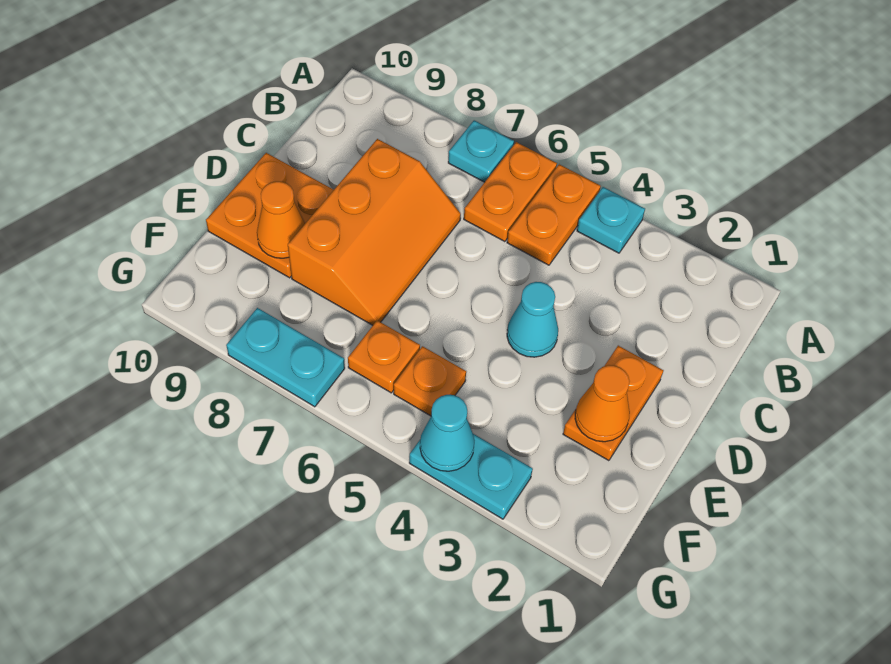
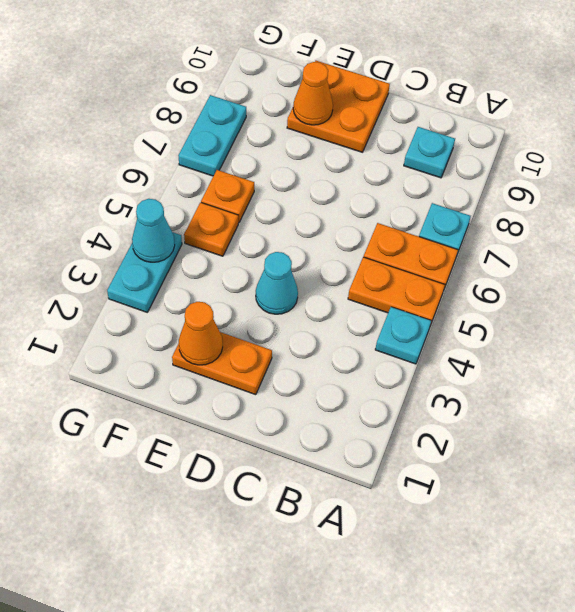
none -> cyan plate B9 level 1
orange slope C7:E8 level 1 top 8 -> none

